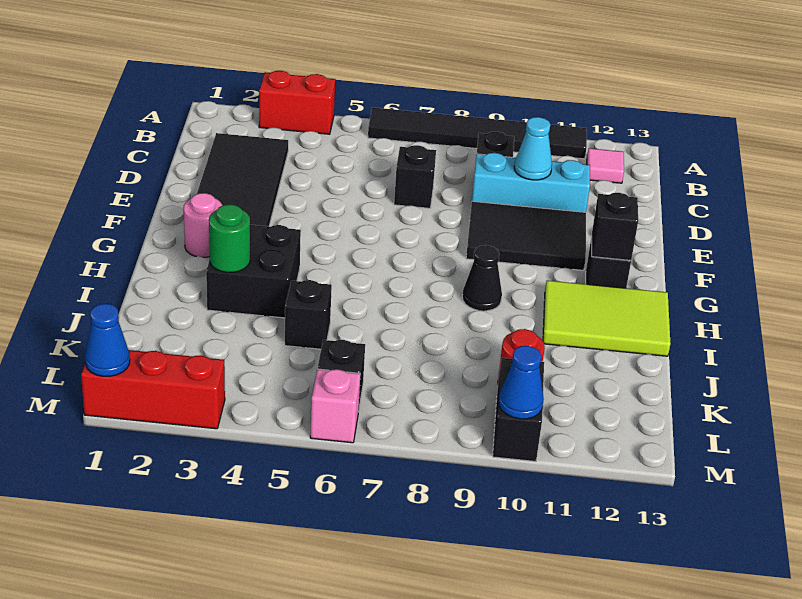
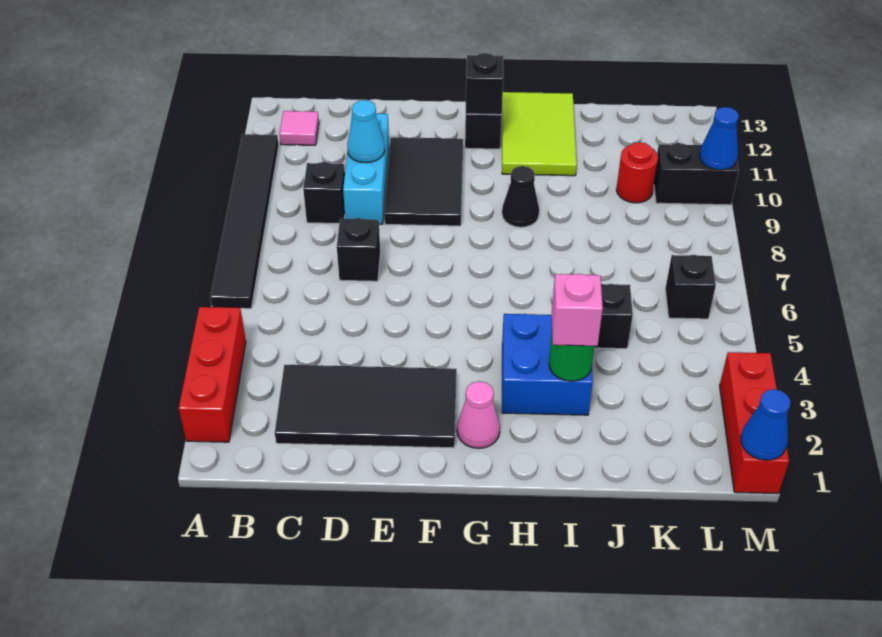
red brick A3:A4 level 1 -> red brick A2:A4 level 1
pink round brick G2 level 1 -> pink cone G2 level 1
black brick H3:I4 level 1 -> blue brick H3:I4 level 1
pink brick M6 level 1 -> pink brick I3 level 3

